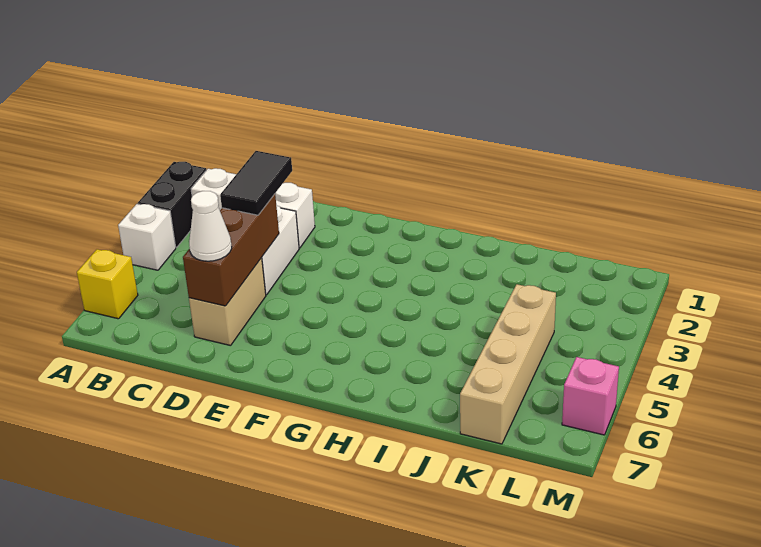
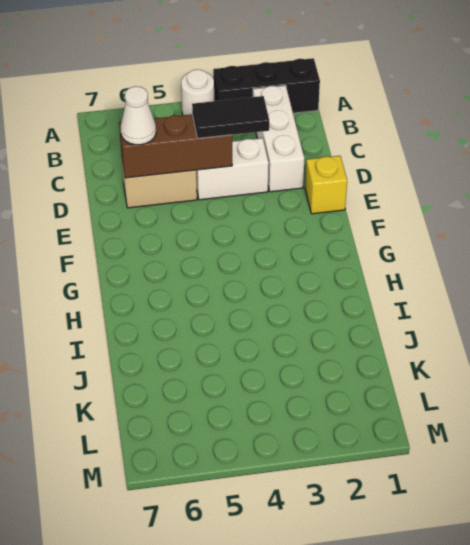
black brick A2:A3 level 1 -> black brick A1:A3 level 1
white brick A4 level 1 -> white round brick A4 level 1
yellow brick A6 level 1 -> yellow brick E1 level 1
tan brick K4:K7 level 1 -> none
pink brick M6 level 1 -> none

